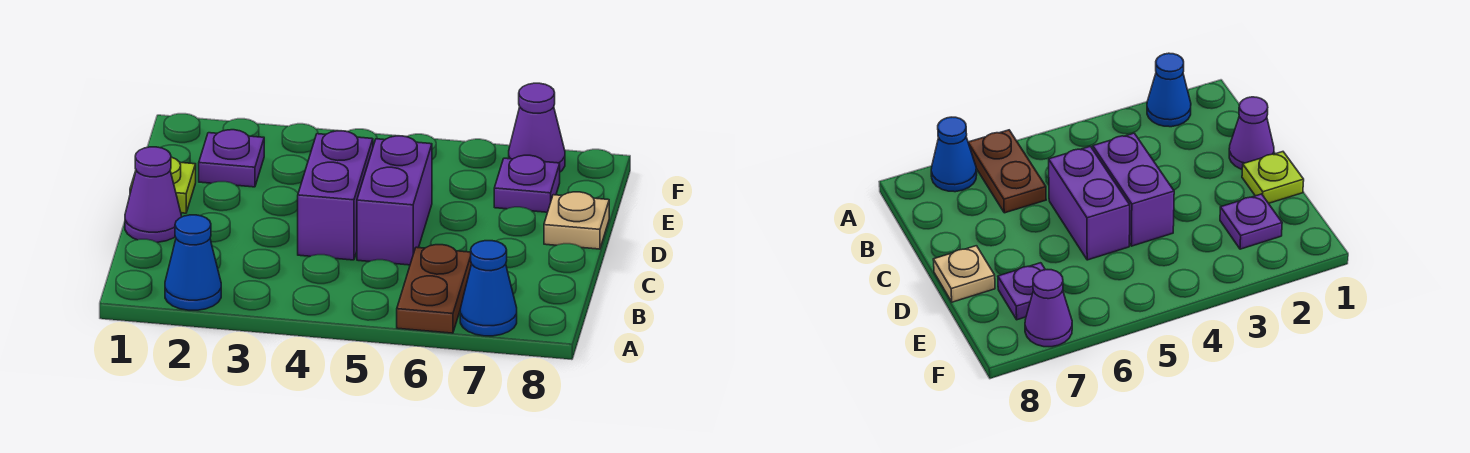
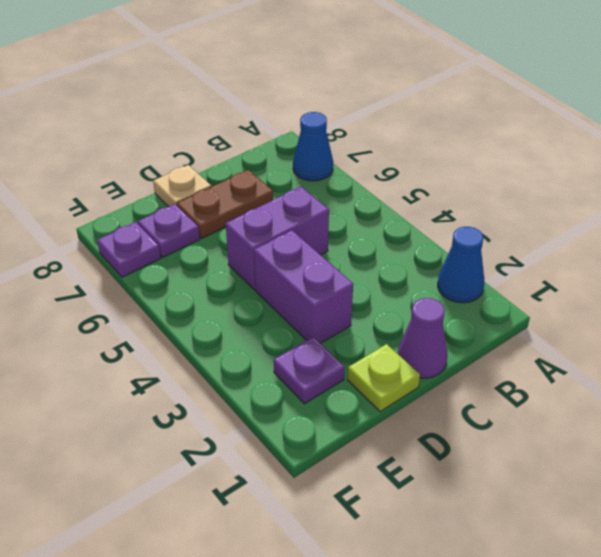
brown plate A6:B6 level 1 -> brown plate C7:D7 level 1
purple brick C4:D4 level 1 -> purple brick D3:D4 level 1
purple cone F7 level 1 -> purple plate F7 level 1

